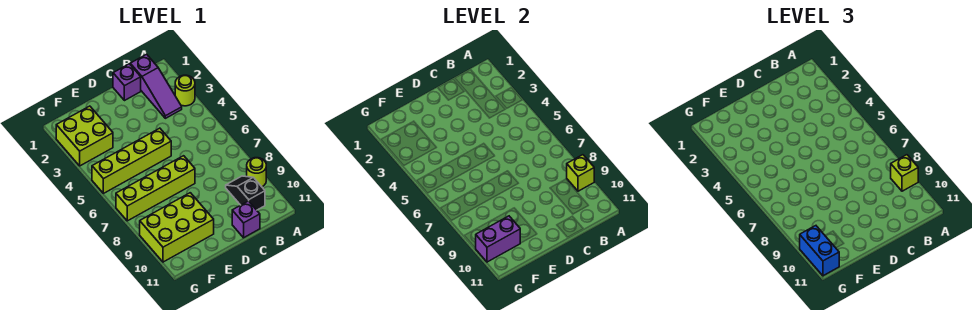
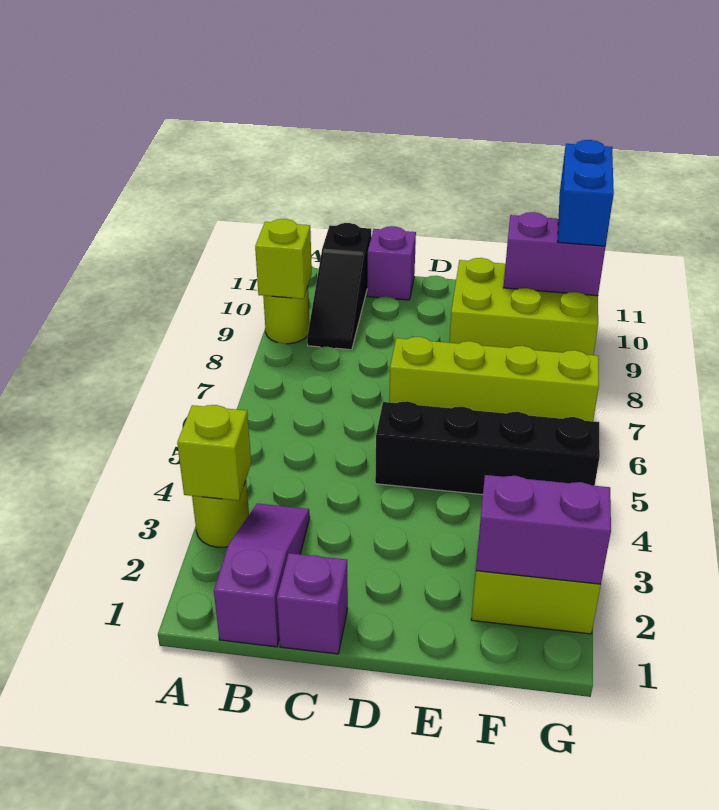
lime brick A9 level 3 -> lime brick A3 level 2
black slope B9:B10 level 1 top 10 -> black slope B9:B11 level 1 top 11
lime brick D5:G5 level 1 -> black brick D5:G5 level 1
none -> purple brick F2:G2 level 2

